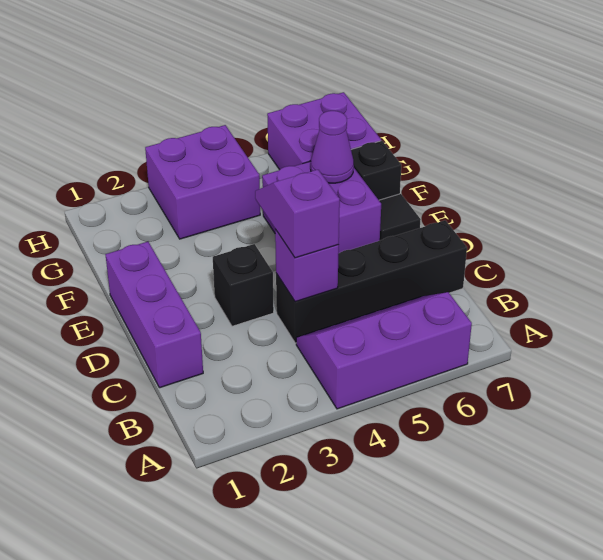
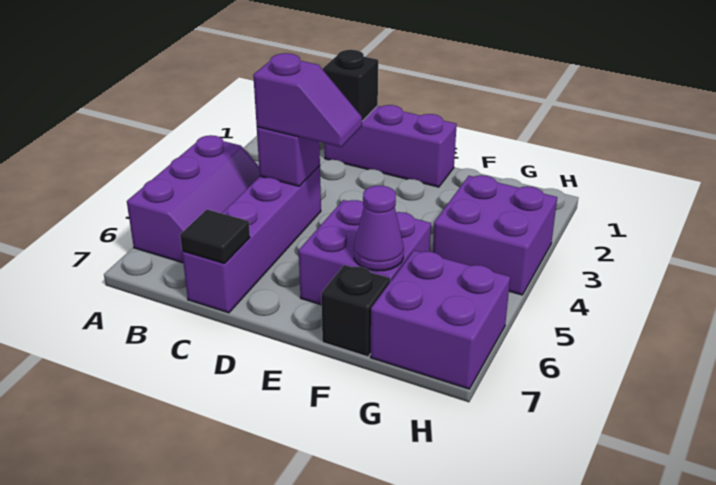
black brick C4:C7 level 1 -> purple brick C4:C7 level 1
black brick D3 level 1 -> black brick C1 level 2
black tile E7 level 1 -> black tile C7 level 2

